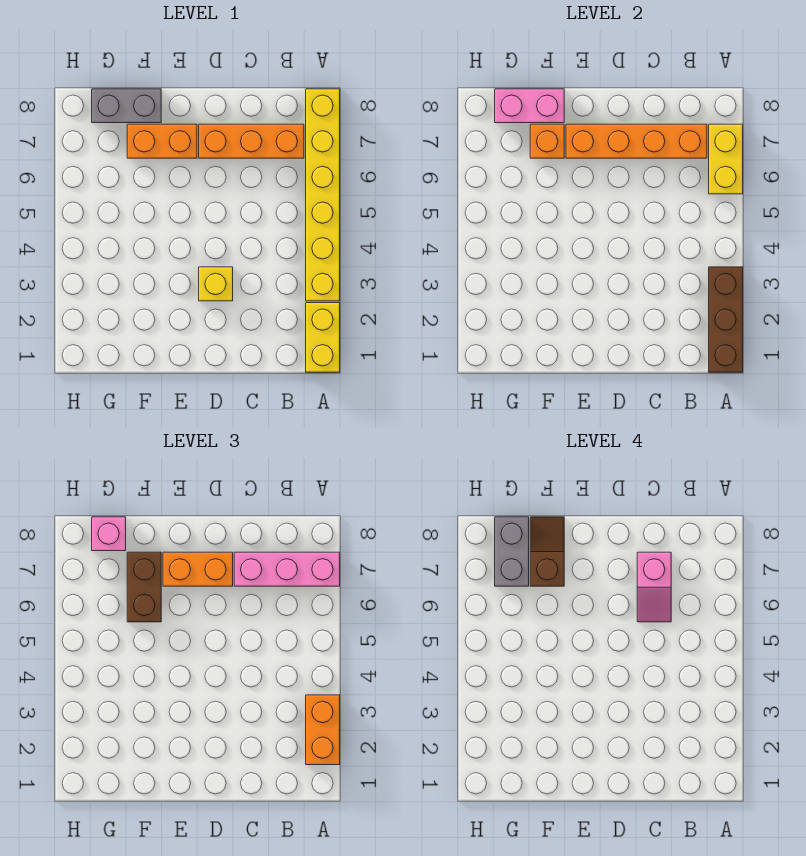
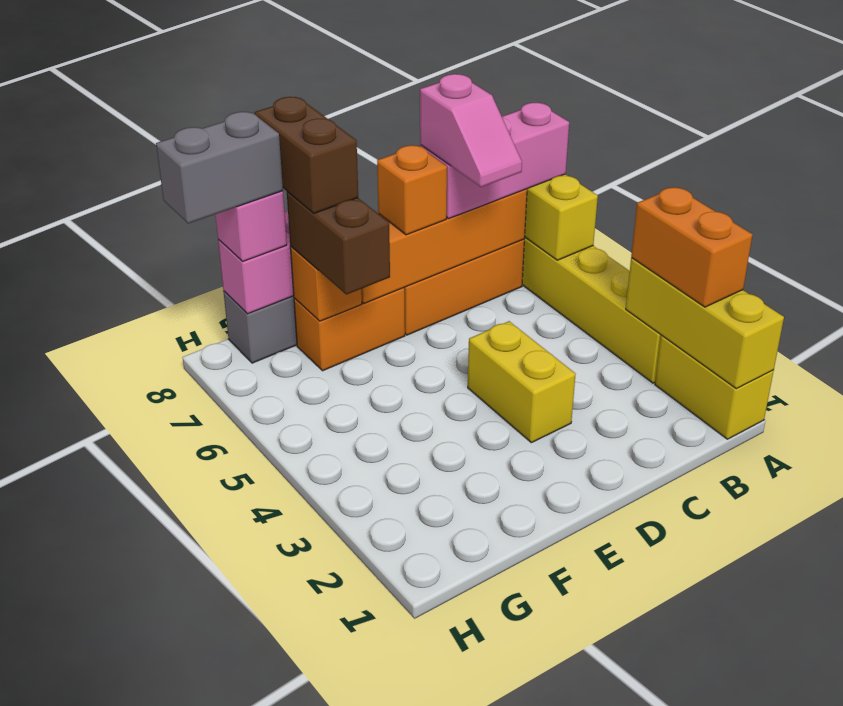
brown brick A1:A3 level 2 -> yellow brick A1:A3 level 2
yellow brick D3 level 1 -> yellow brick D3:D4 level 1
orange brick D7:E7 level 3 -> orange brick D7 level 3
brown slope F7:F8 level 4 top 7 -> brown brick F7:F8 level 4
grey brick G7:G8 level 4 -> grey brick G8:H8 level 4

